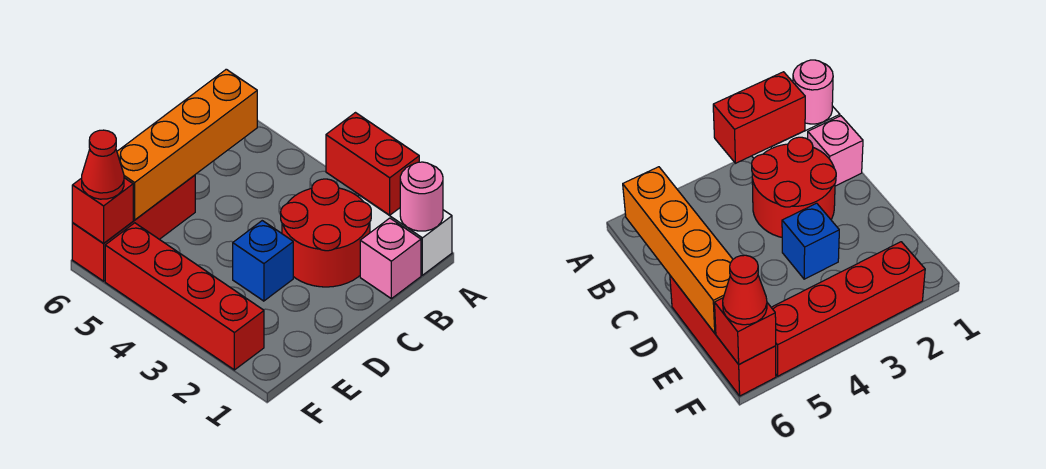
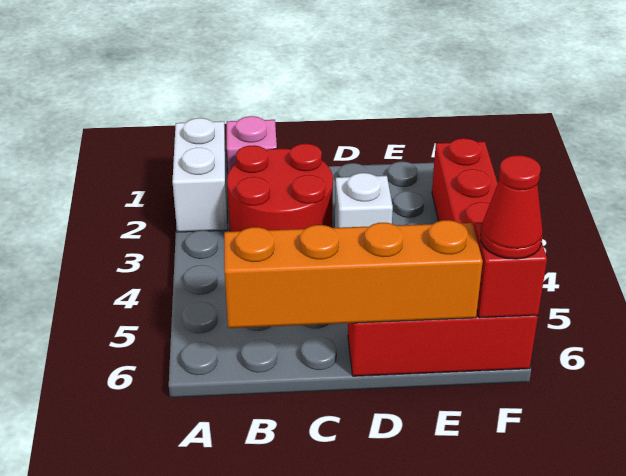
pink round brick A1 level 2 -> none
red brick A2:A3 level 2 -> none
blue brick D3 level 1 -> white brick D3 level 1

